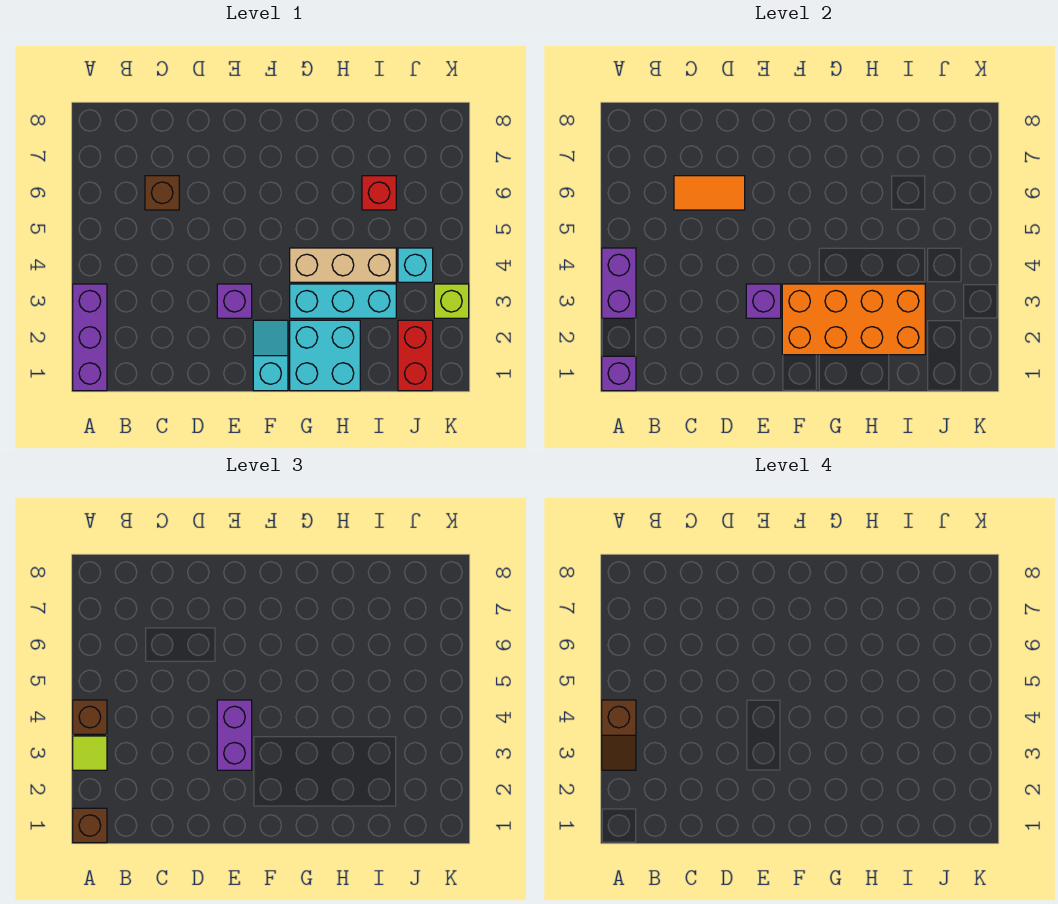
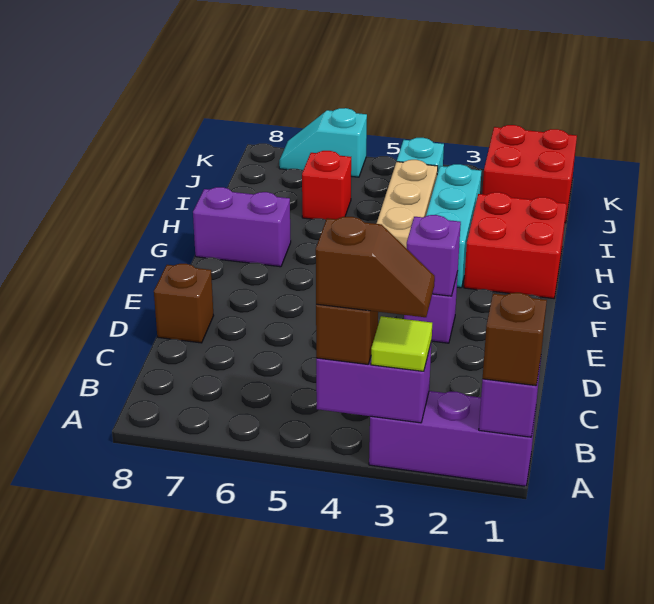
brown brick C6 level 1 -> brown brick D8 level 1
orange tile C6:D6 level 2 -> none
purple brick E3:E4 level 3 -> purple brick G7:G8 level 1
cyan slope F1:F2 level 1 top 1 -> cyan slope K6:K7 level 1 top 6
orange brick F2:I3 level 2 -> none
cyan brick G1:H2 level 1 -> red brick G1:H2 level 1
red brick J1:J2 level 1 -> red brick J1:K2 level 1
lime brick K3 level 1 -> none

